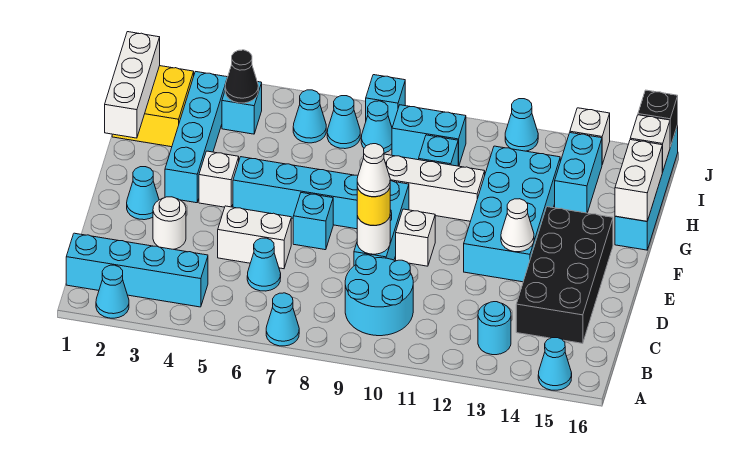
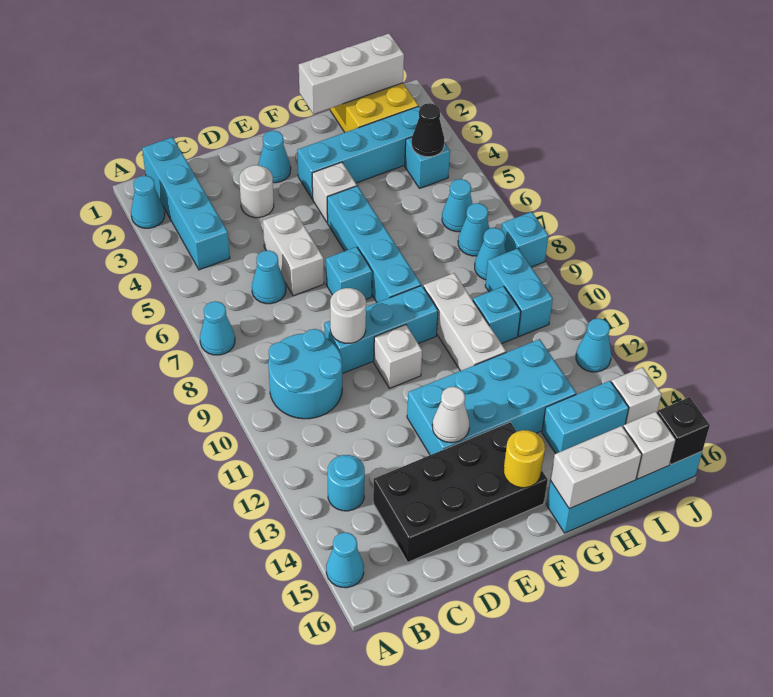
yellow round brick D9 level 3 -> yellow round brick F15 level 2
white cone D9 level 4 -> none

